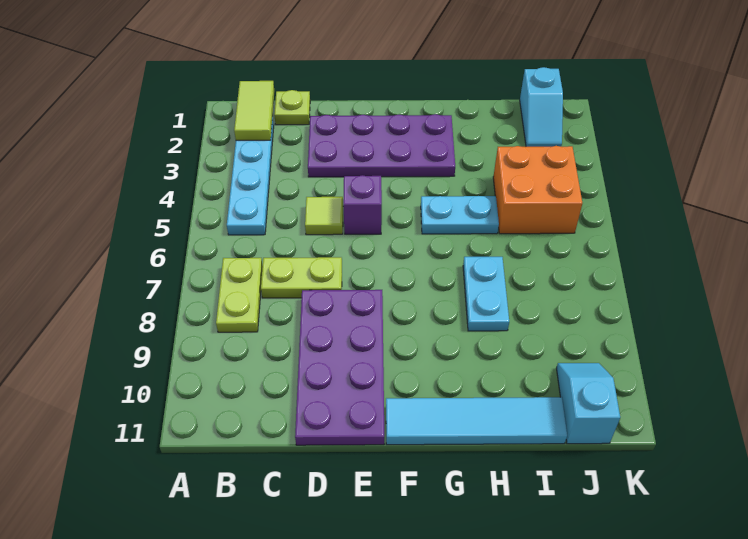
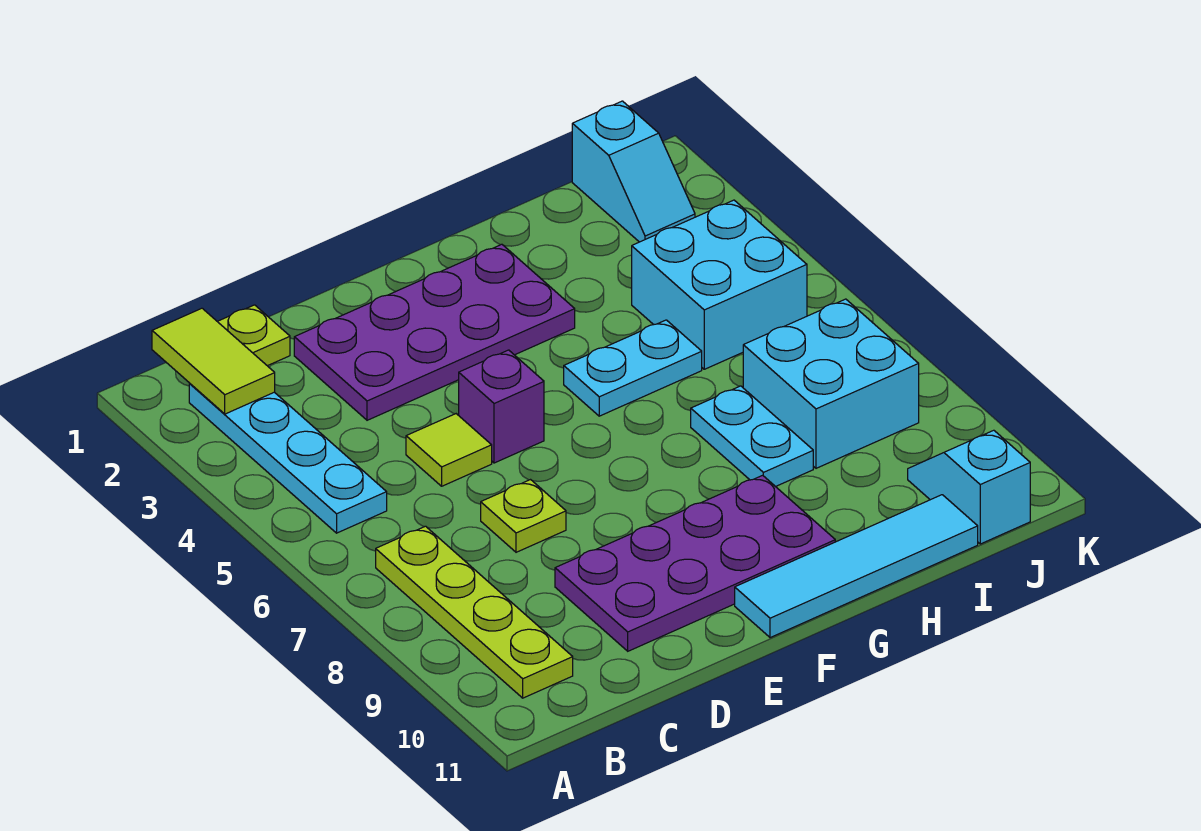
lime plate B7:B8 level 1 -> lime plate B7:B10 level 1
lime plate C7:D7 level 1 -> lime plate D7 level 1
purple plate D8:E11 level 1 -> purple plate D9:G10 level 1
orange brick I4:J5 level 1 -> cyan brick I4:J5 level 1
none -> cyan brick I7:J8 level 1

